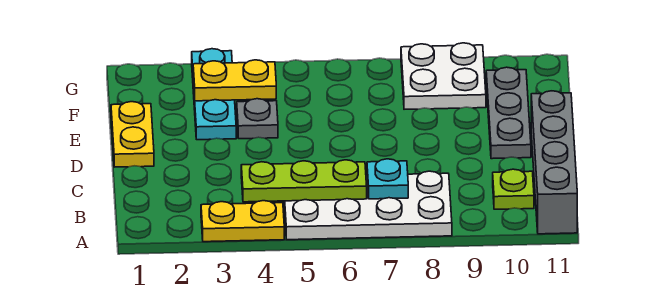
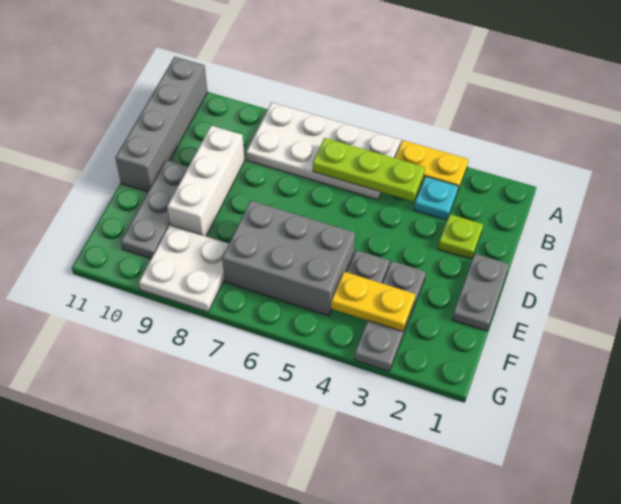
cyan plate B7 level 2 -> cyan plate B3 level 1
lime plate B10 level 1 -> lime plate C2 level 1
none -> white brick C9:E9 level 1
yellow plate D1:E1 level 1 -> grey plate D1:E1 level 1
cyan plate E3:G3 level 1 -> grey plate E3:G3 level 1
none -> grey brick E5:F7 level 1

